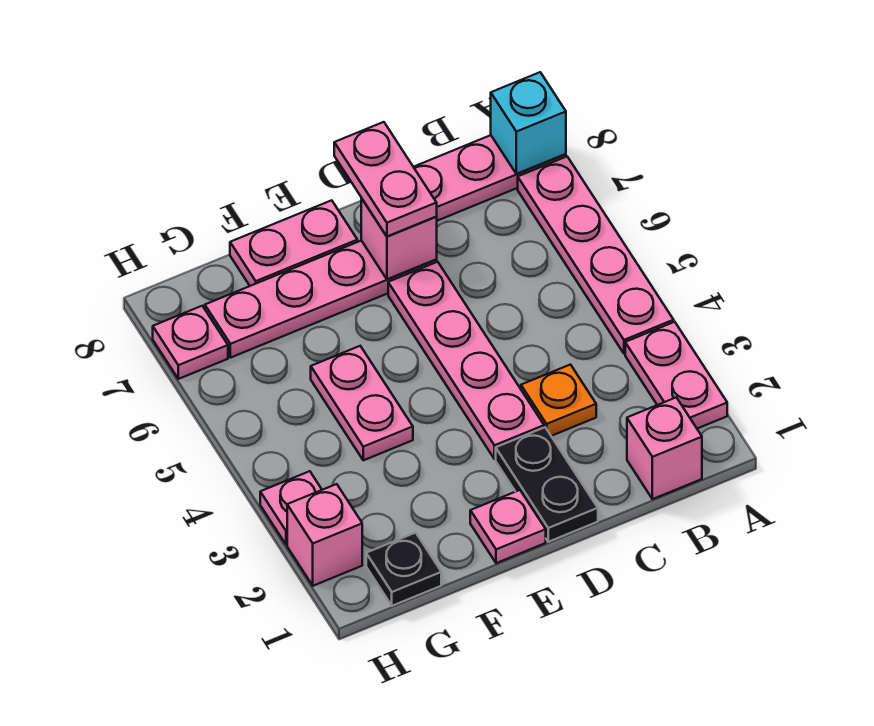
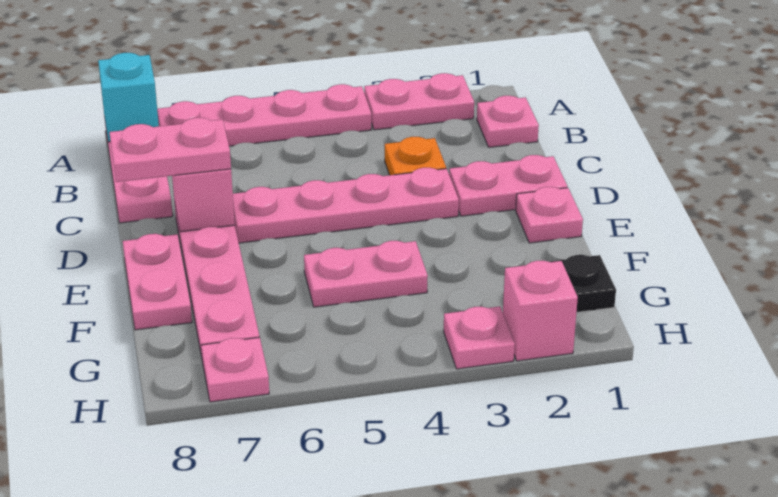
pink brick B1 level 1 -> pink plate B1 level 1
black plate D1:D2 level 1 -> pink plate D1:D2 level 1

